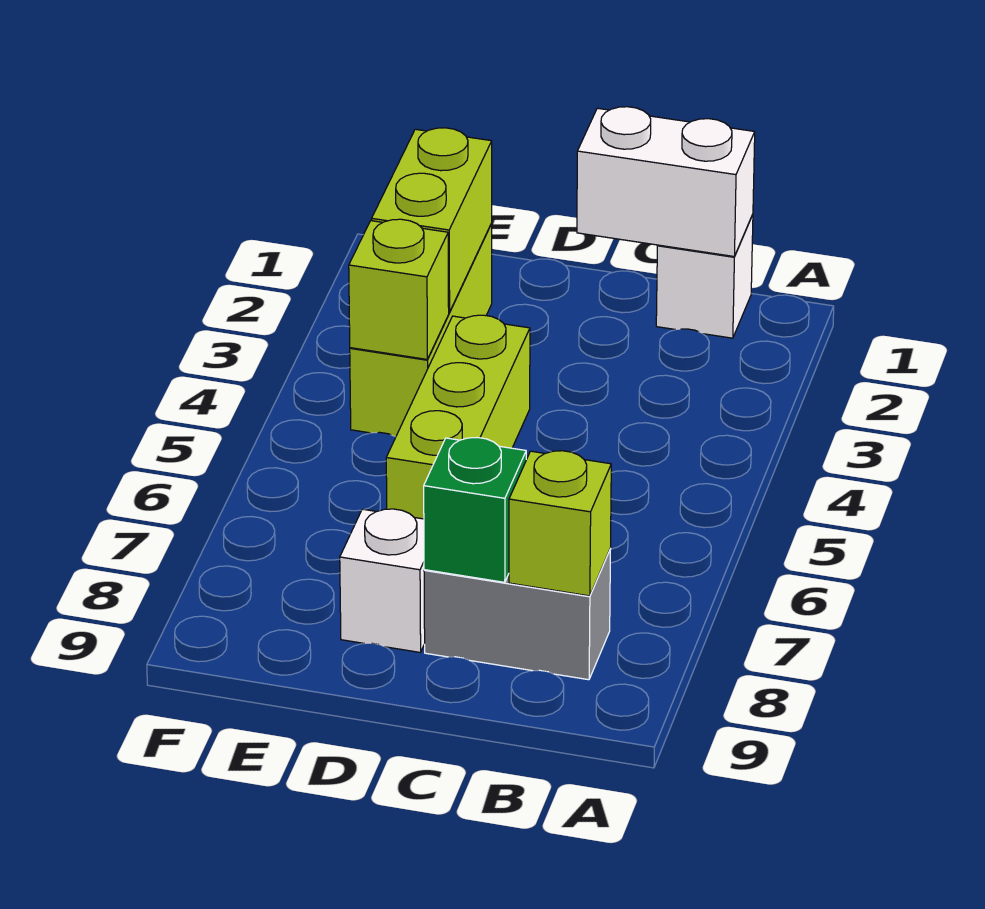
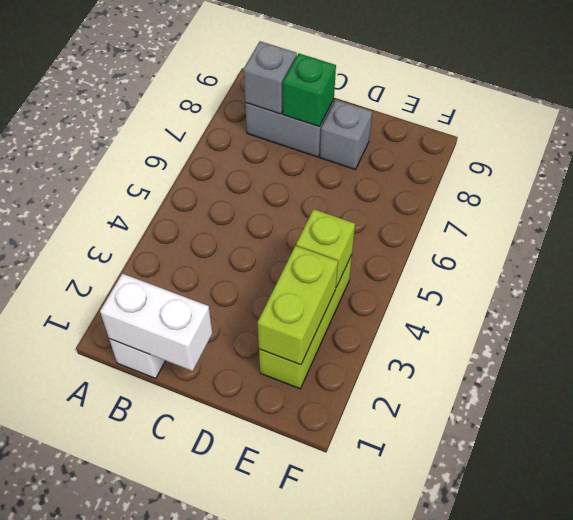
lime brick B8 level 2 -> grey brick B8 level 2
lime brick D4:D6 level 1 -> none
white brick D8 level 1 -> grey brick D8 level 1

